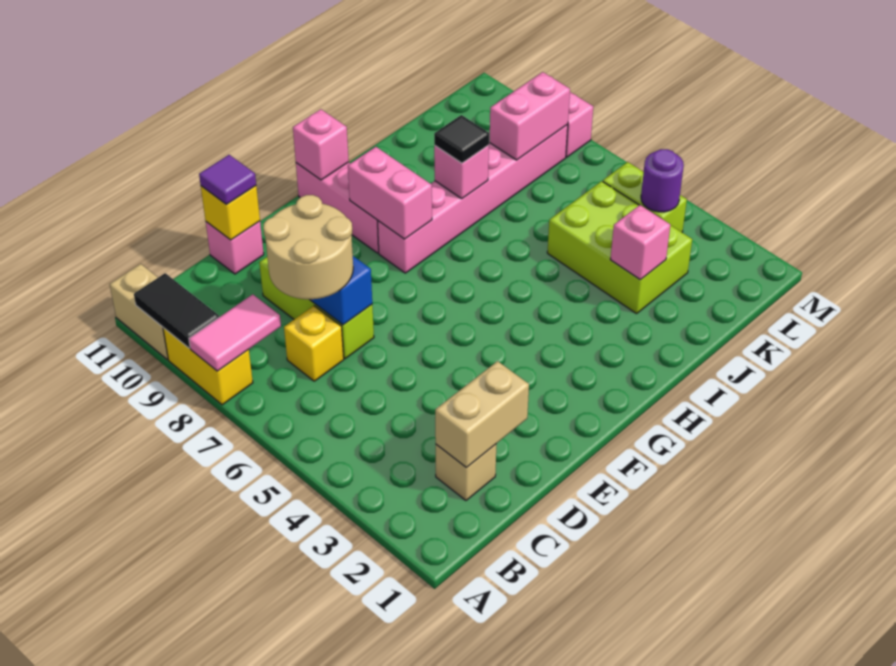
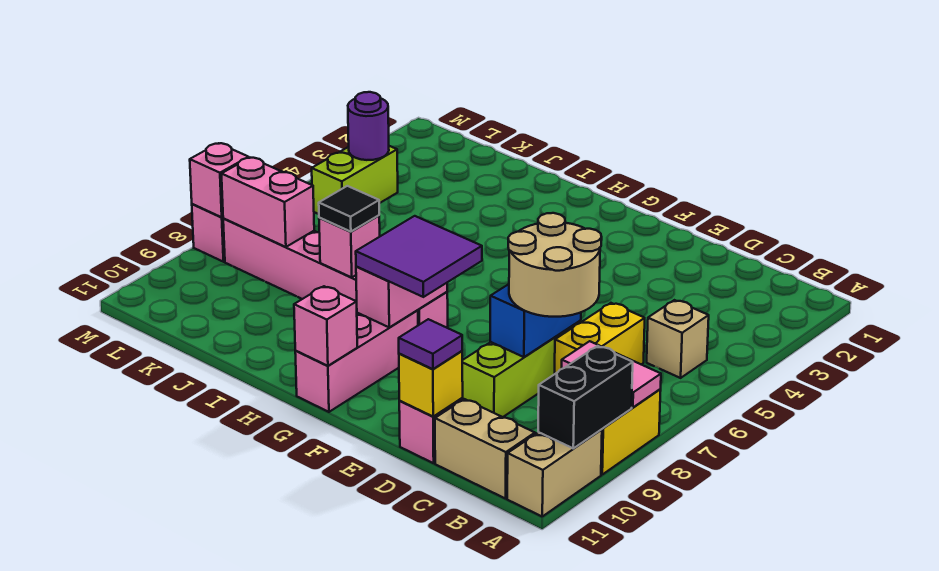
black tile A9:A10 level 2 -> black brick A9:A10 level 2
tan brick C2 level 1 -> tan brick B5 level 1
tan brick C2:D2 level 2 -> tan brick B11:C11 level 1
yellow brick C7 level 1 -> yellow brick C6:C7 level 1
none -> purple tile F8:G9 level 3
lime brick J3:K5 level 1 -> none
pink brick J3 level 2 -> pink brick M8 level 2

